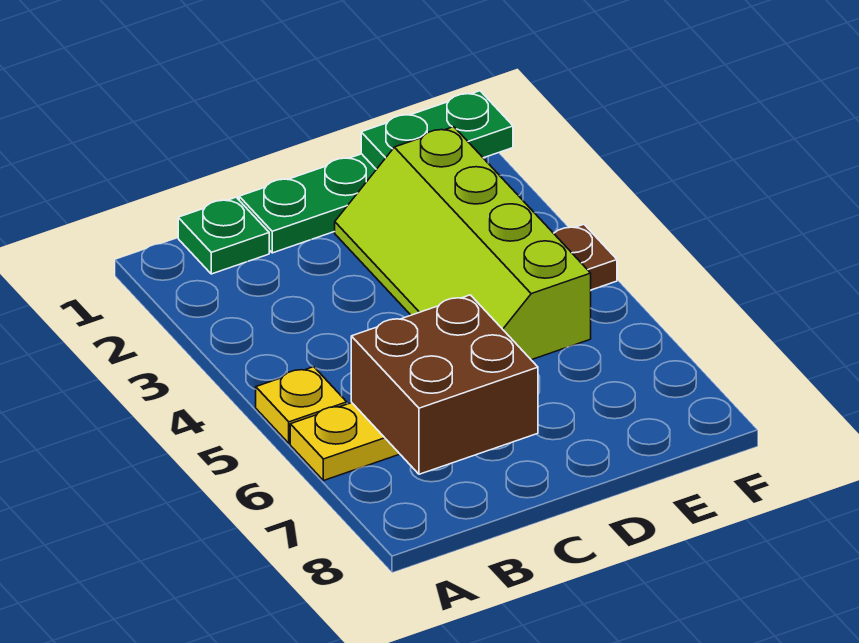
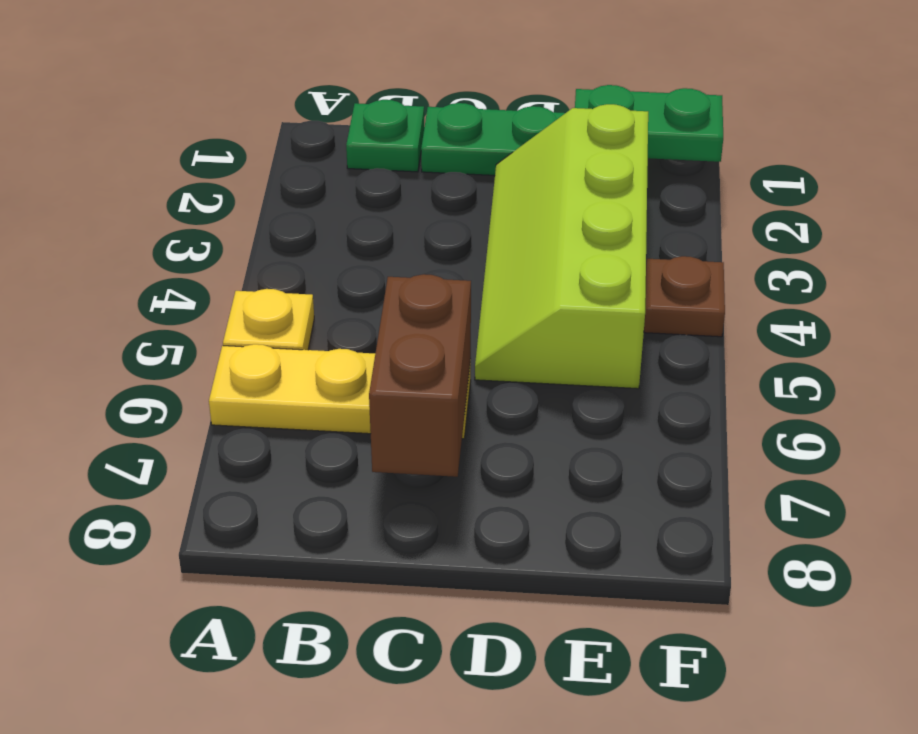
brown brick B6:C7 level 2 -> brown brick C6:C7 level 2

